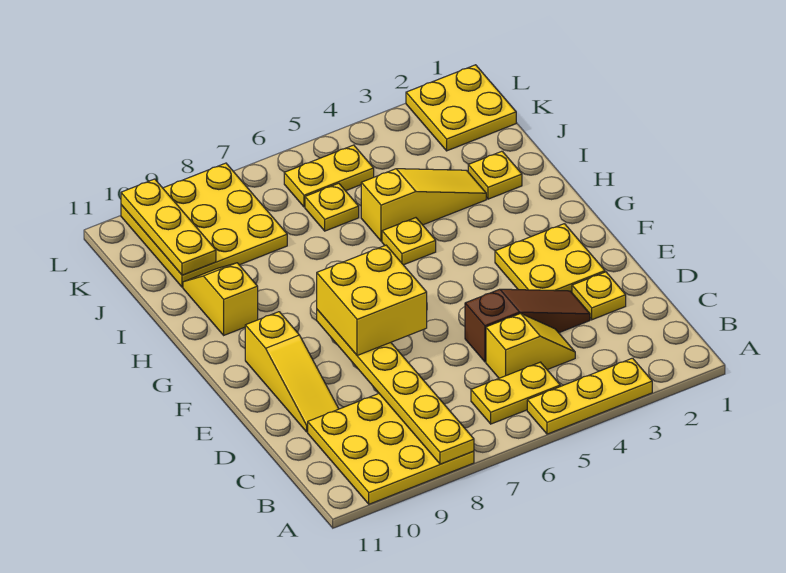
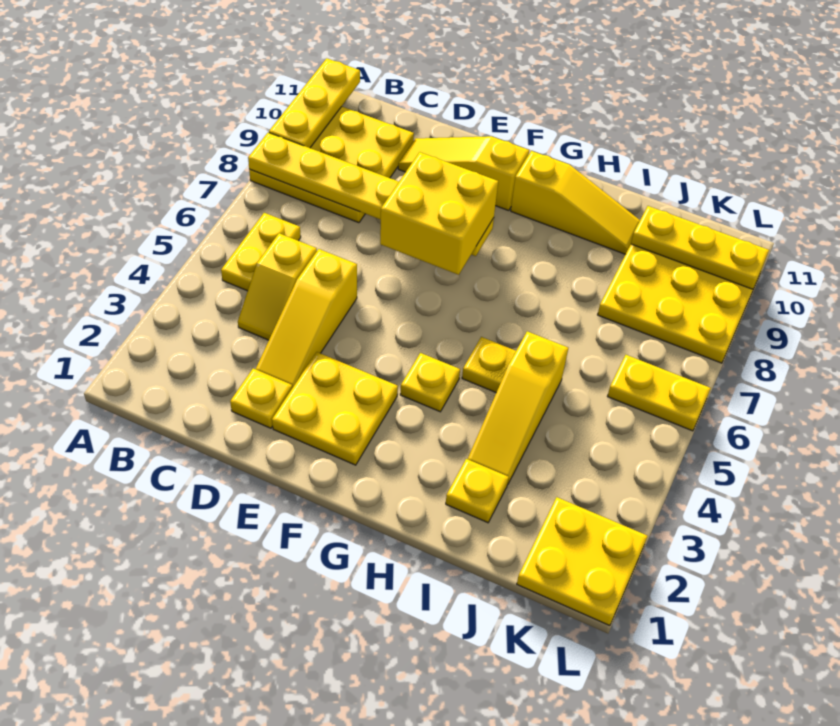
yellow plate A3:A5 level 1 -> yellow plate A9:A11 level 2
brown slope D3:D5 level 1 top 5 -> yellow slope D3:D5 level 1 top 5
yellow slope H10:I10 level 1 top H -> yellow slope G10:I10 level 1 top G
yellow plate J6 level 1 -> yellow plate G4 level 1
yellow plate K5:K6 level 1 -> yellow plate K6:L6 level 1

